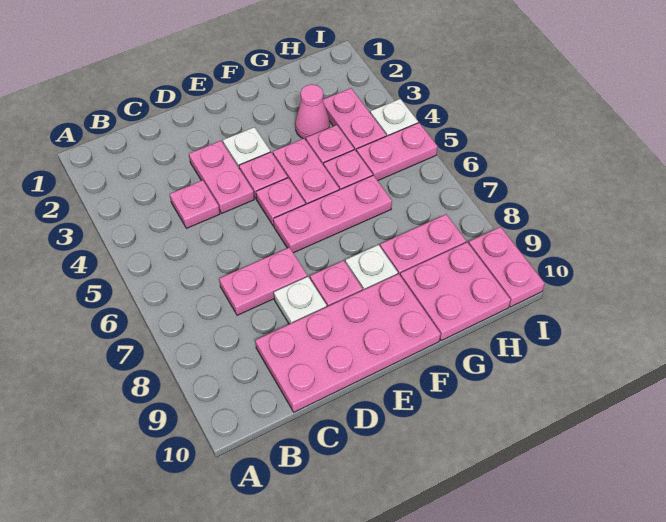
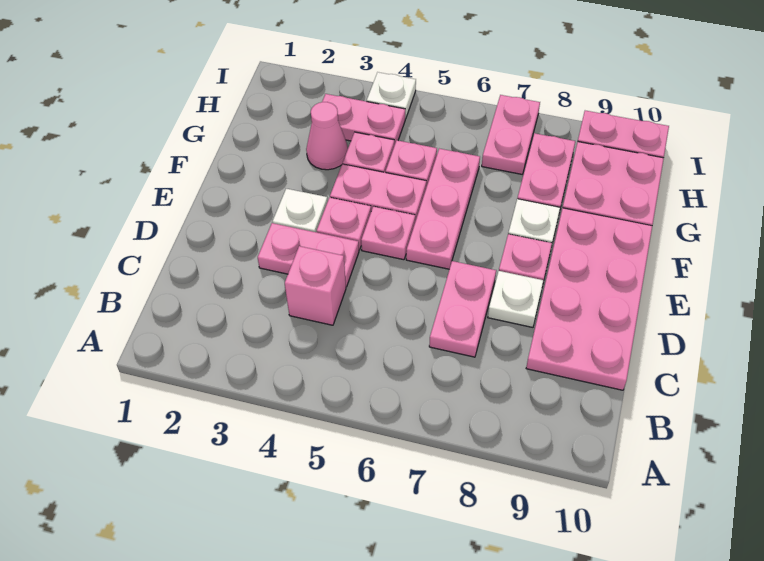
pink plate C4 level 1 -> pink brick C4 level 1
pink plate H5:I5 level 1 -> pink plate H7:I7 level 1

